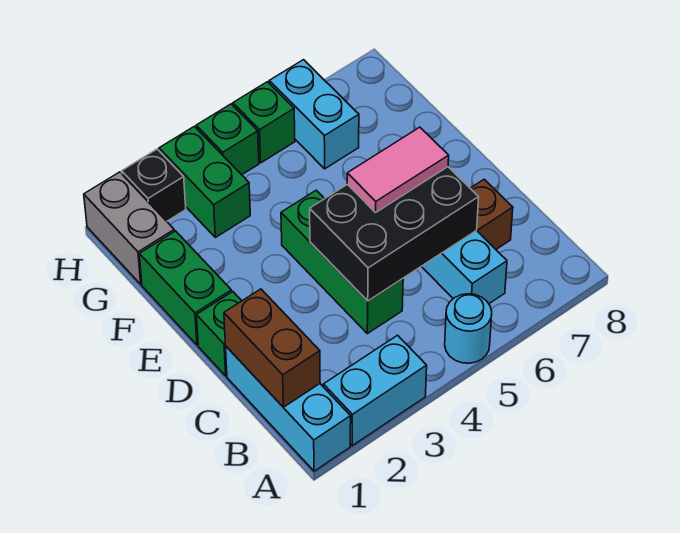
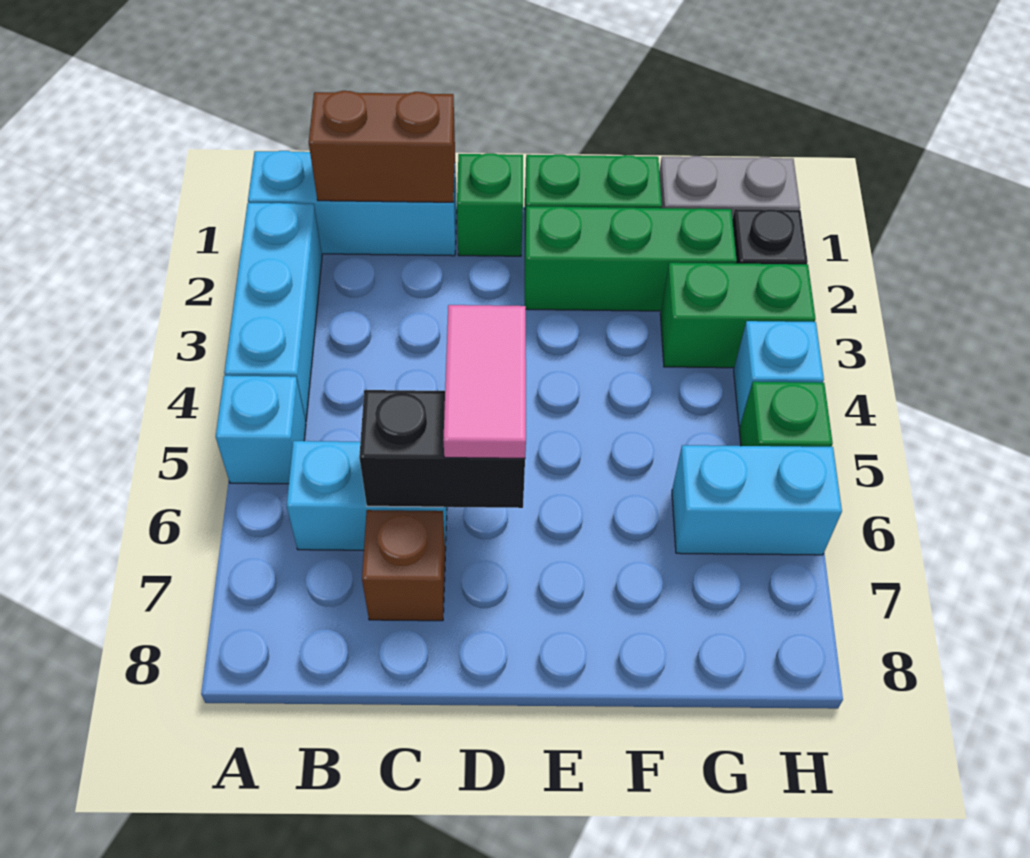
cyan brick A2:A3 level 1 -> cyan brick A2:A4 level 1
cyan round brick A5 level 1 -> cyan brick A5 level 1
green brick C4:E4 level 1 -> green brick E2:G2 level 1
black brick C4:D6 level 2 -> black brick C6:D6 level 2
green brick H4 level 1 -> cyan brick H4 level 1

